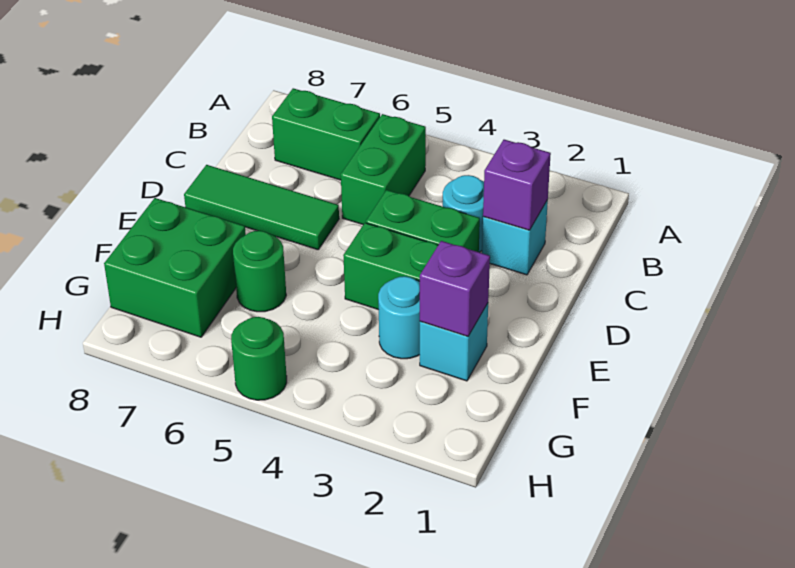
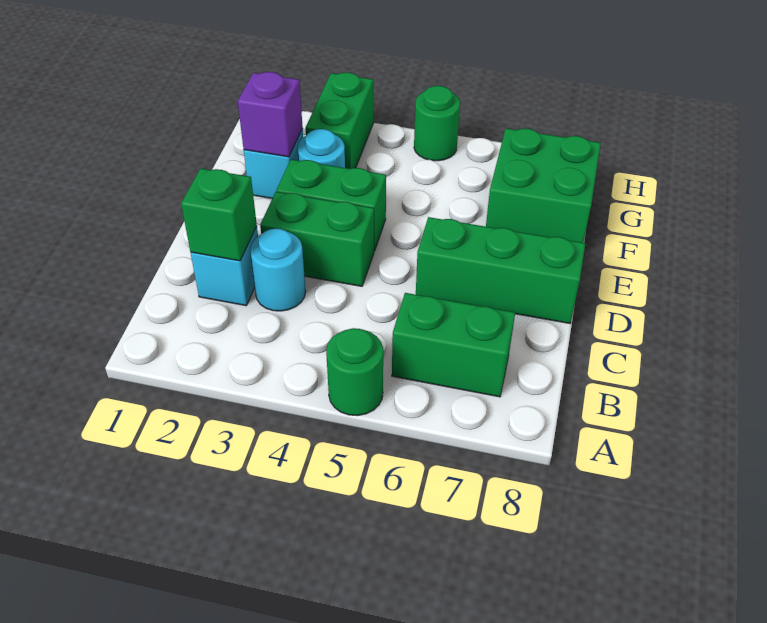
green brick B5:C5 level 1 -> green brick G3:H3 level 1
purple brick C2 level 2 -> green brick C2 level 2
green tile D6:D8 level 1 -> green brick D6:D8 level 1
green round brick F6 level 1 -> green round brick A5 level 1

